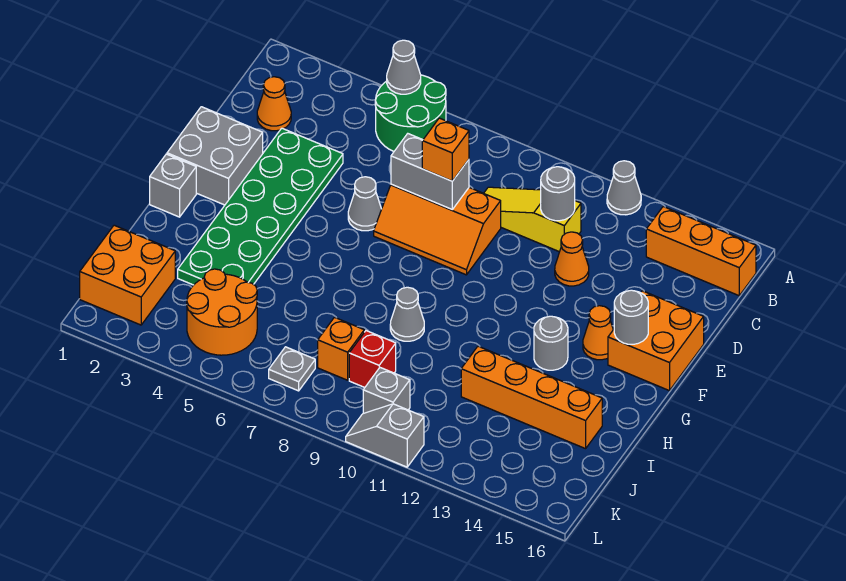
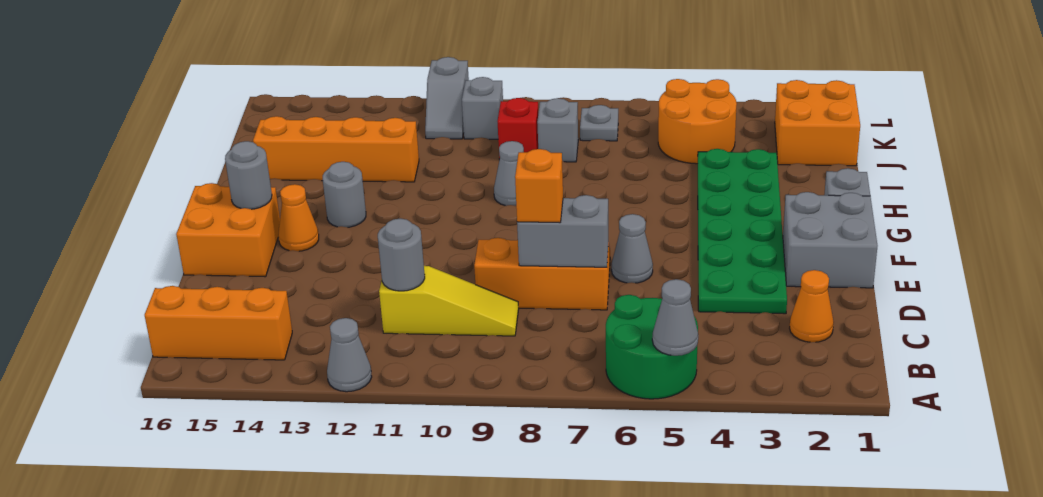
orange cone D12 level 1 -> none
orange brick J8 level 1 -> grey brick J8 level 1
grey slope L10:L11 level 1 top 11 -> grey slope K11:L11 level 1 top L

